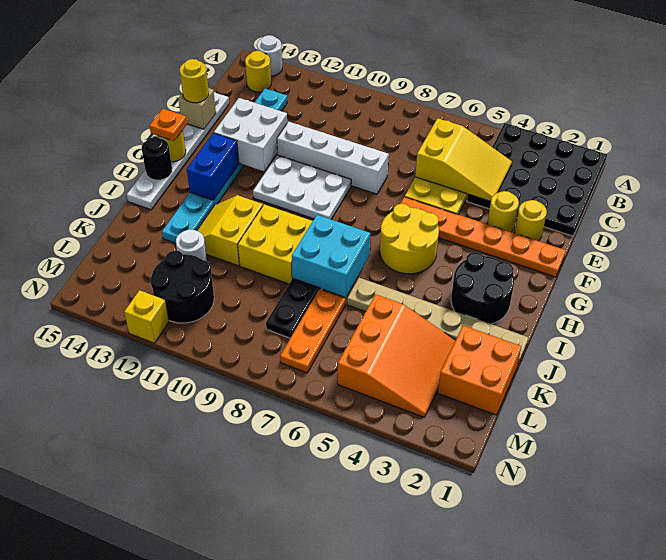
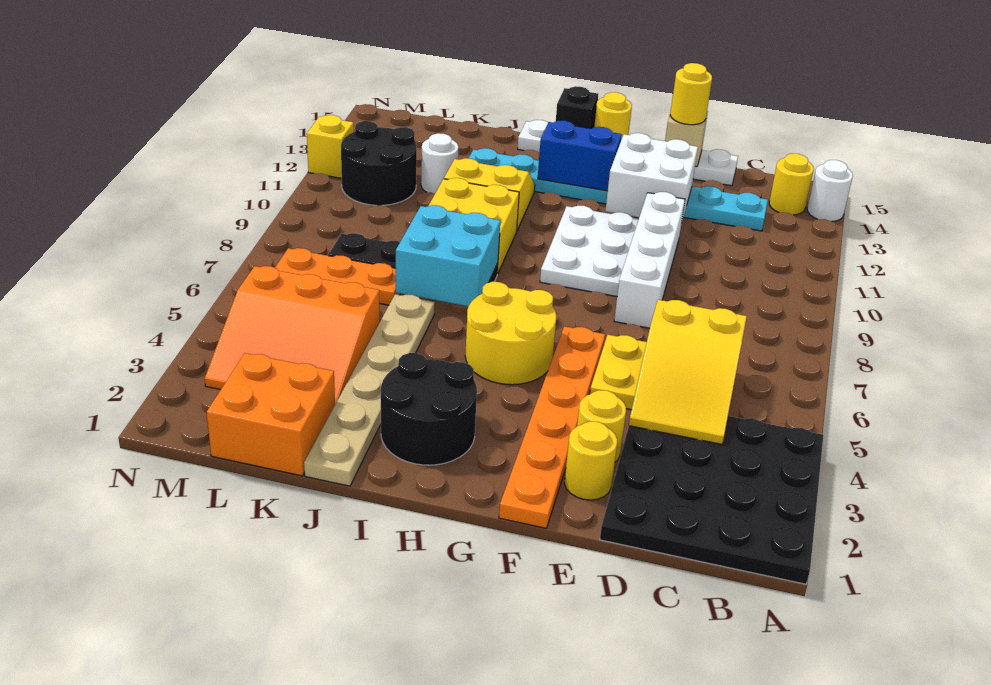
orange plate G15 level 3 -> none
black round brick H15 level 2 -> black brick H15 level 2

